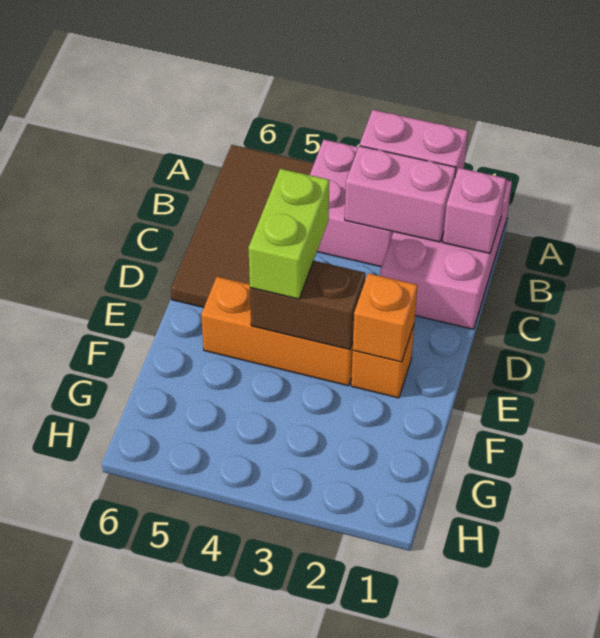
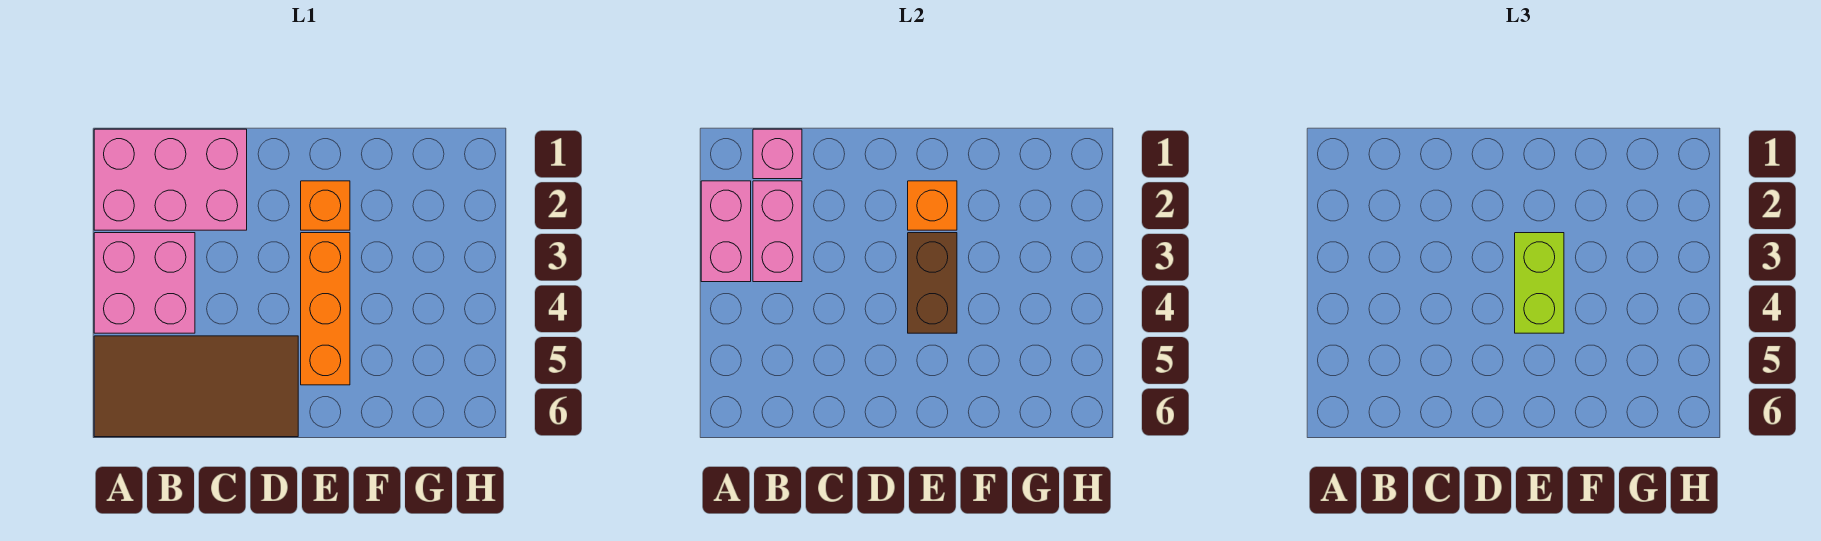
lime brick D4:E4 level 3 -> lime brick E3:E4 level 3

